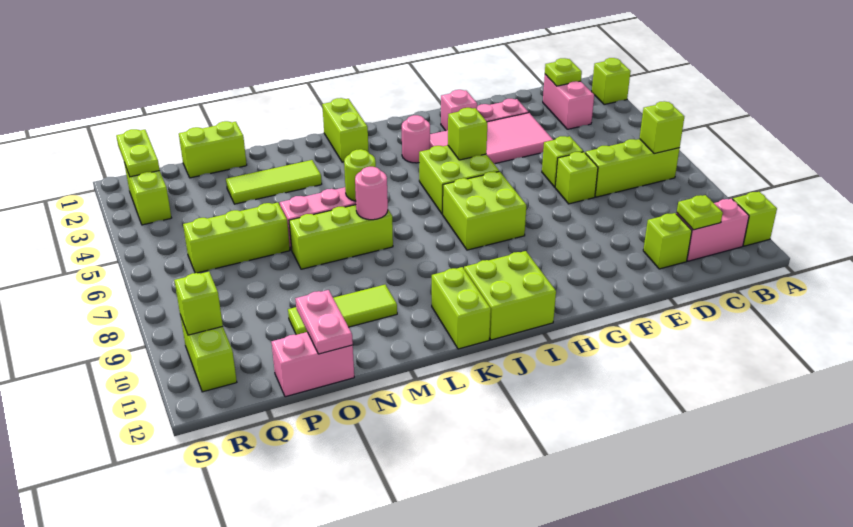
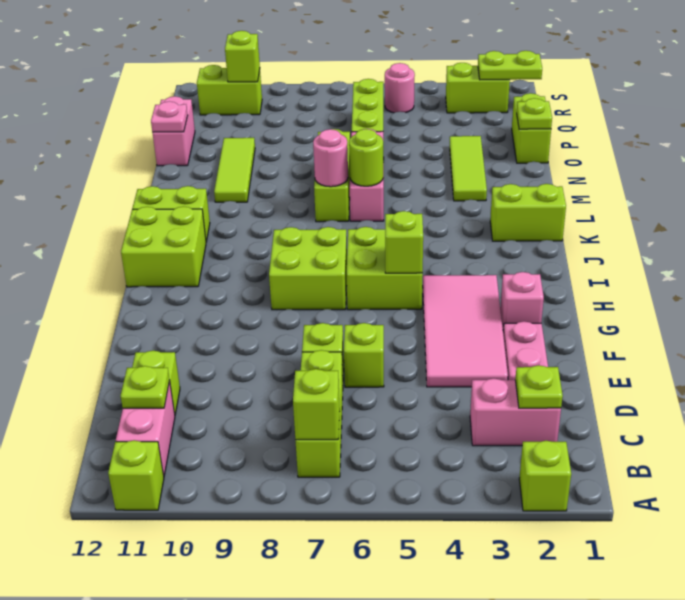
pink round brick I3 level 1 -> pink round brick R5 level 1
none -> lime plate O1 level 2
pink plate O11:O12 level 2 -> pink plate O12 level 2

